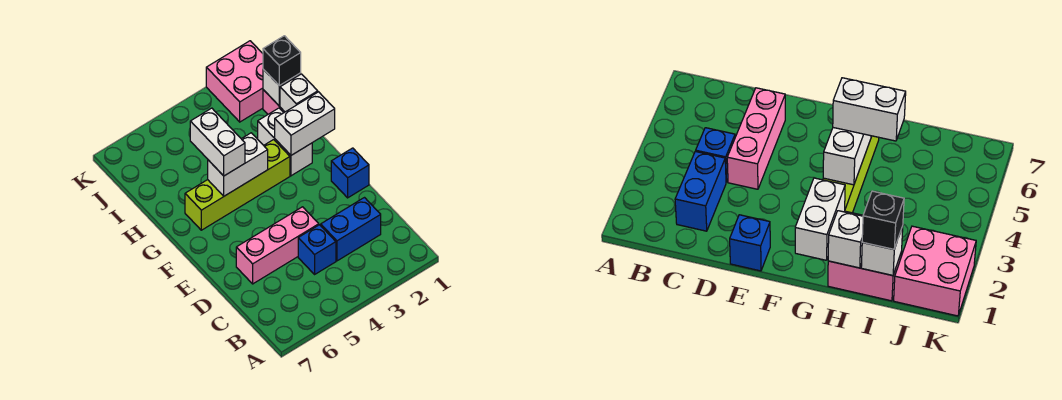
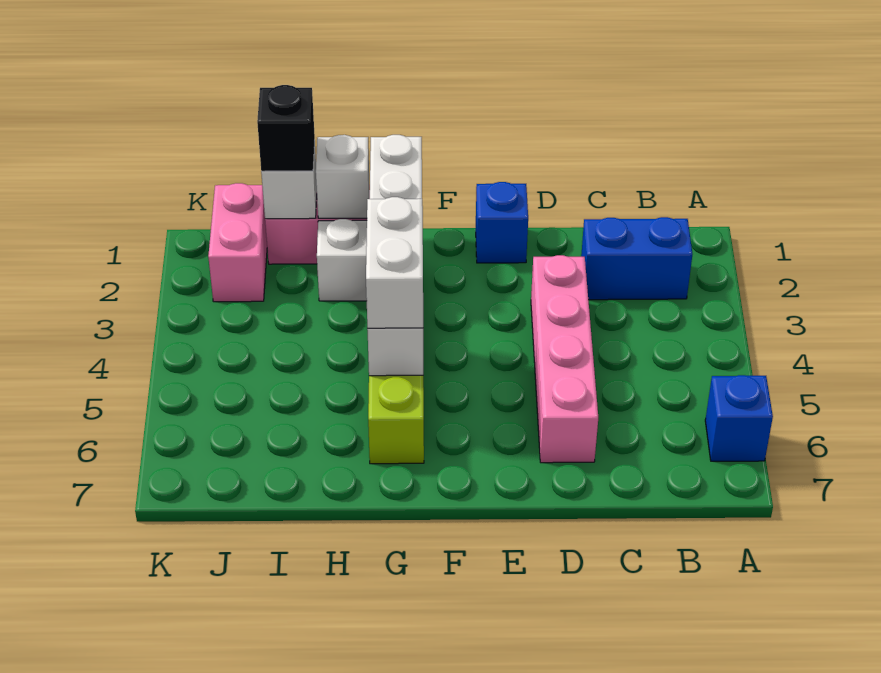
blue brick C2:C3 level 1 -> blue brick B2:C2 level 1
blue brick C4 level 1 -> blue brick A6 level 1
pink brick D4:D6 level 1 -> pink brick D3:D6 level 1
white brick G5:H5 level 3 -> white brick G4:G5 level 3
pink brick J1:K2 level 1 -> pink brick J1:J2 level 1

